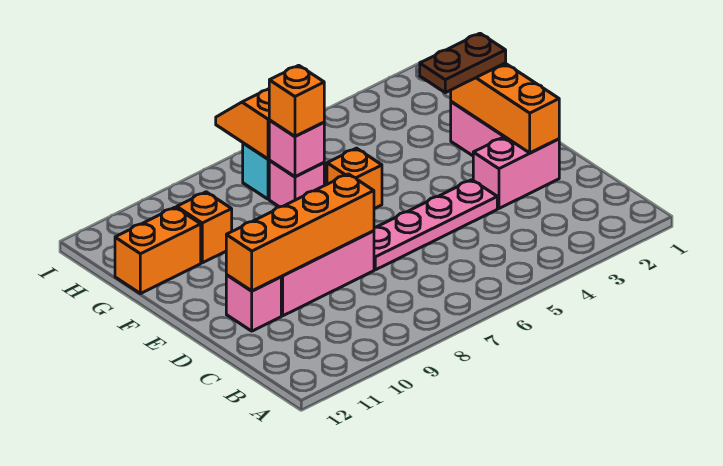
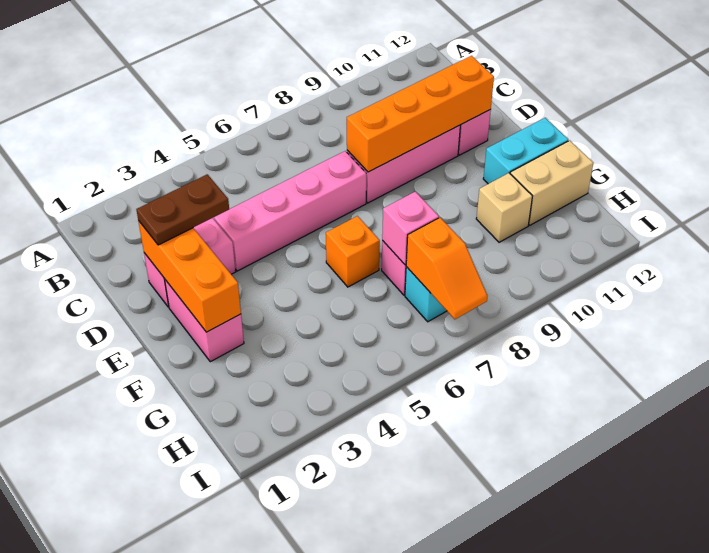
pink plate D4:D7 level 1 -> pink brick D4:D7 level 1
brown plate F2:F3 level 3 -> brown plate D2:D3 level 3
none -> cyan brick F11:F12 level 1
orange brick G7 level 3 -> none
orange brick G10 level 1 -> tan brick G10 level 1
orange brick G11:G12 level 1 -> tan brick G11:G12 level 1

